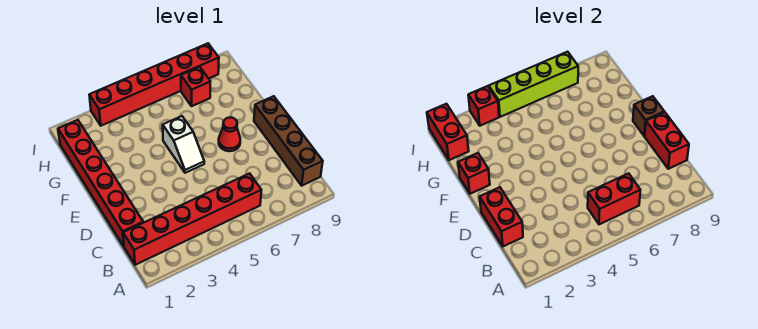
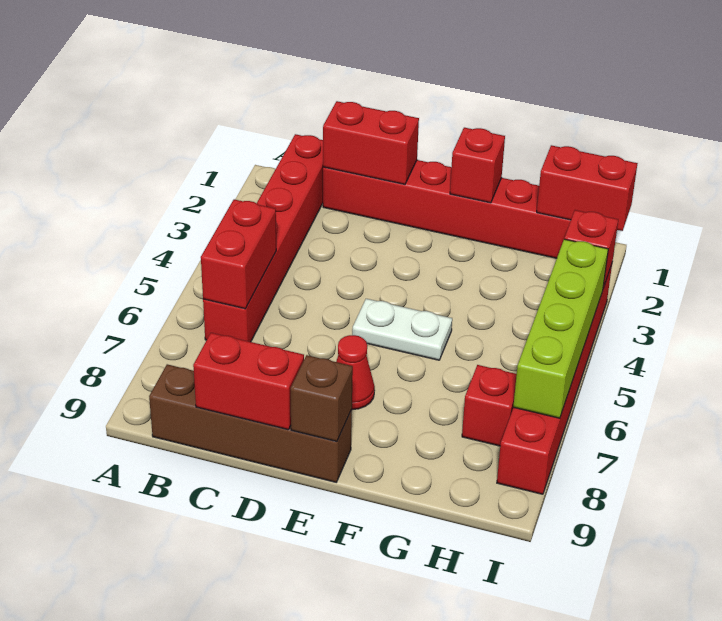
white slope E5:F5 level 1 top F -> white plate E5:F5 level 1

